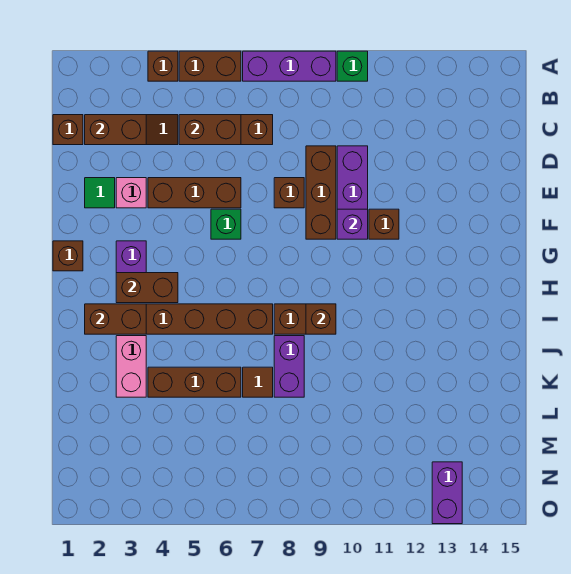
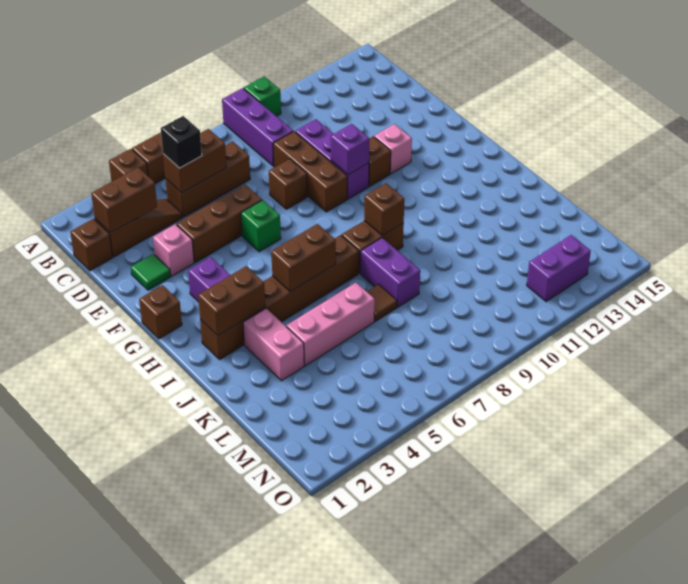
purple brick A7:A9 level 1 -> purple brick A9:C9 level 1
none -> black brick C5 level 3
none -> pink brick F12 level 1
brown brick H3:H4 level 2 -> brown brick I5:I6 level 2
brown brick K4:K6 level 1 -> pink brick K4:K6 level 1
purple brick N13:O13 level 1 -> purple brick N12:N13 level 1

